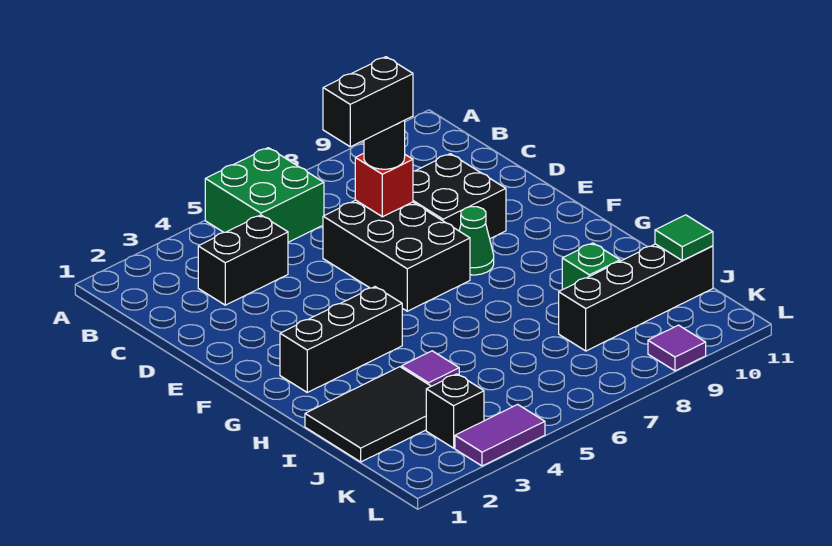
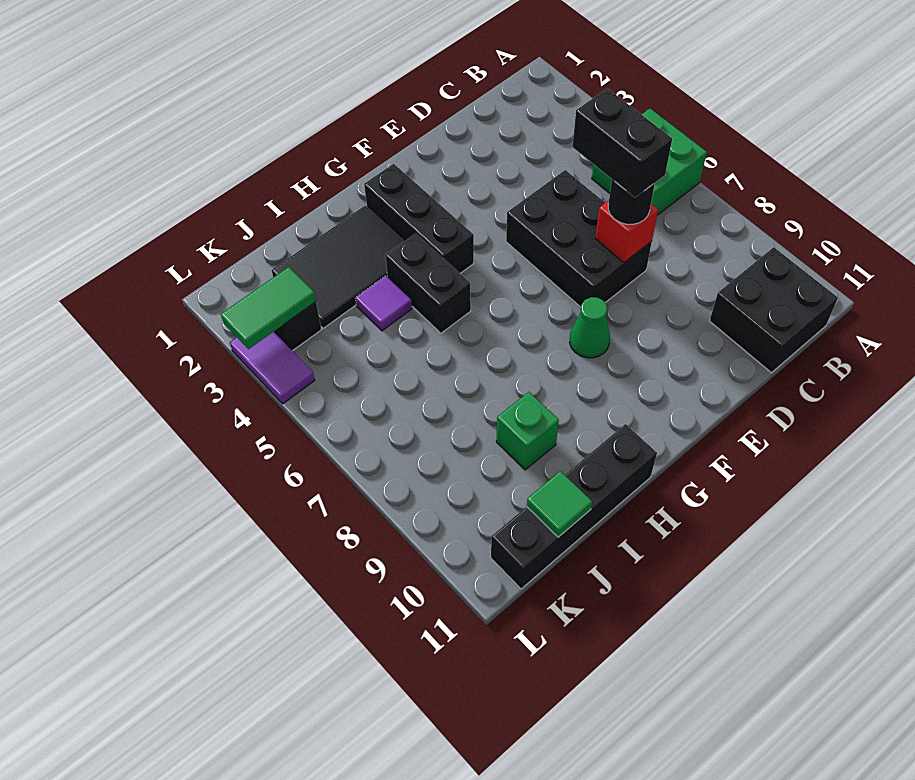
black brick C3:C4 level 1 -> black brick H4:H5 level 1
black brick D6:F7 level 1 -> black brick D5:E7 level 1
black brick D8:E9 level 1 -> black brick B10:C11 level 1
black tile I1:J3 level 1 -> black tile H2:J3 level 1
black brick J8:J11 level 1 -> black brick H11:K11 level 1
none -> green tile K3:L3 level 2
purple tile L9 level 1 -> none

